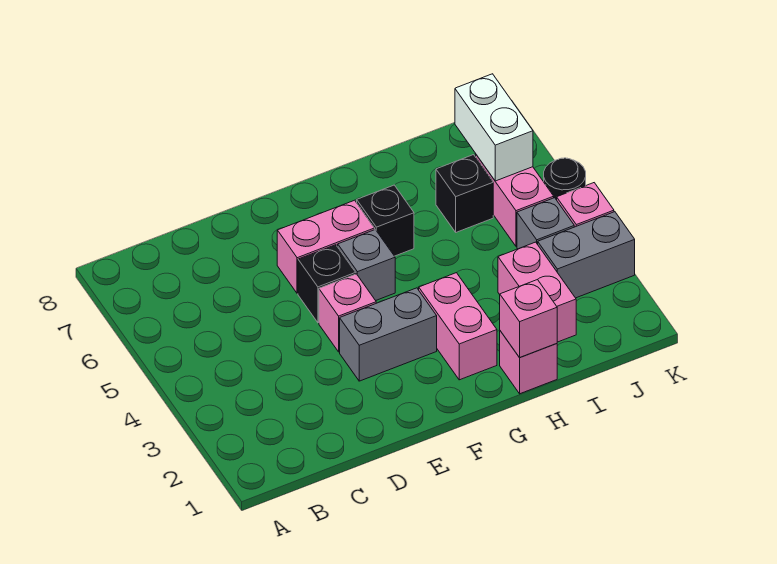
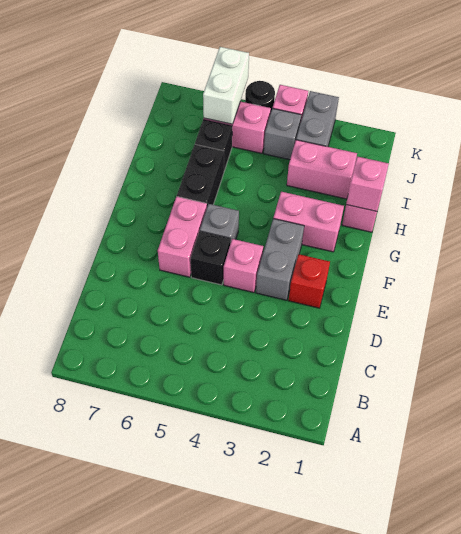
none -> red brick E2 level 1
black brick G6 level 1 -> black brick G6:H6 level 1
white brick J6:J7 level 2 -> white brick J6:K6 level 2

